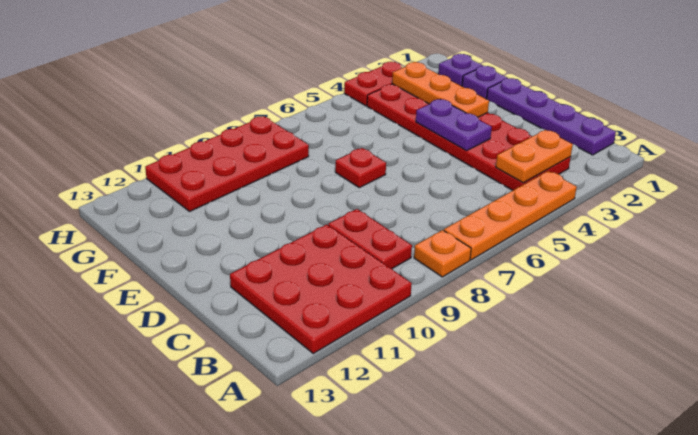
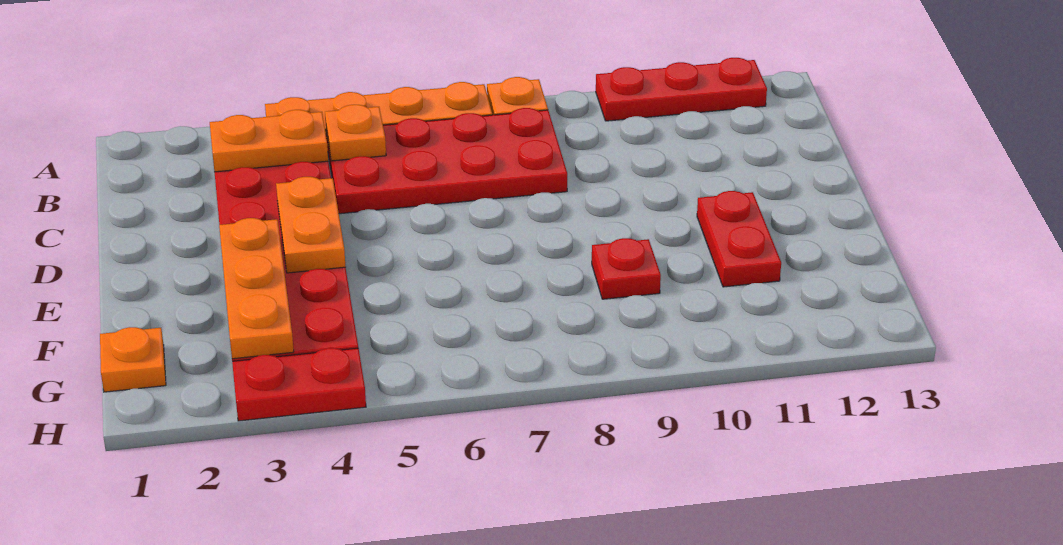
red plate A10:C12 level 1 -> red plate A10:A12 level 1
purple plate B1:E1 level 1 -> none
none -> orange plate B5 level 2
red plate B9:C9 level 1 -> red plate E11:F11 level 1
purple plate D4:E4 level 2 -> orange plate D4:E4 level 2
red plate E7 level 1 -> red plate F9 level 1
purple plate F1 level 1 -> none
purple plate G1 level 1 -> orange plate G1 level 1
red plate G8:H11 level 1 -> red plate B5:C8 level 1

